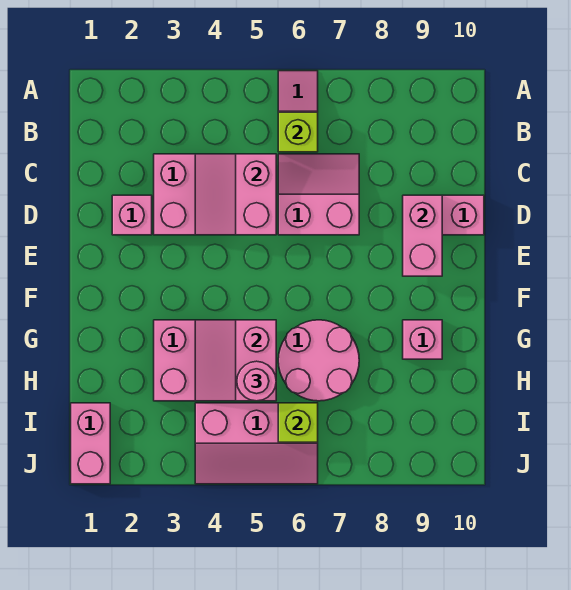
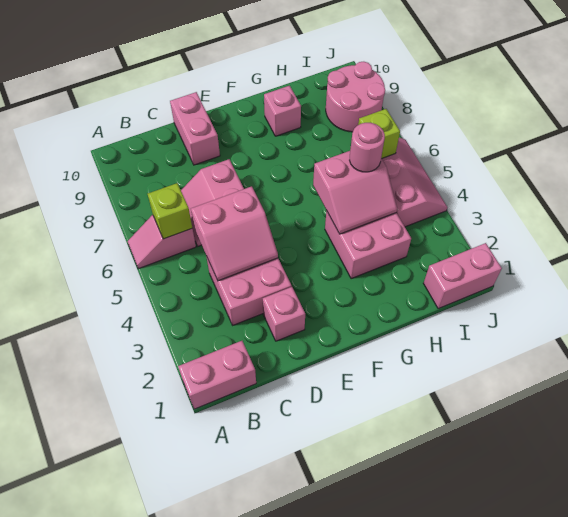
pink brick D9:E9 level 2 -> pink brick A1:B1 level 1
pink round brick G6:H7 level 1 -> pink round brick I8:J9 level 1

